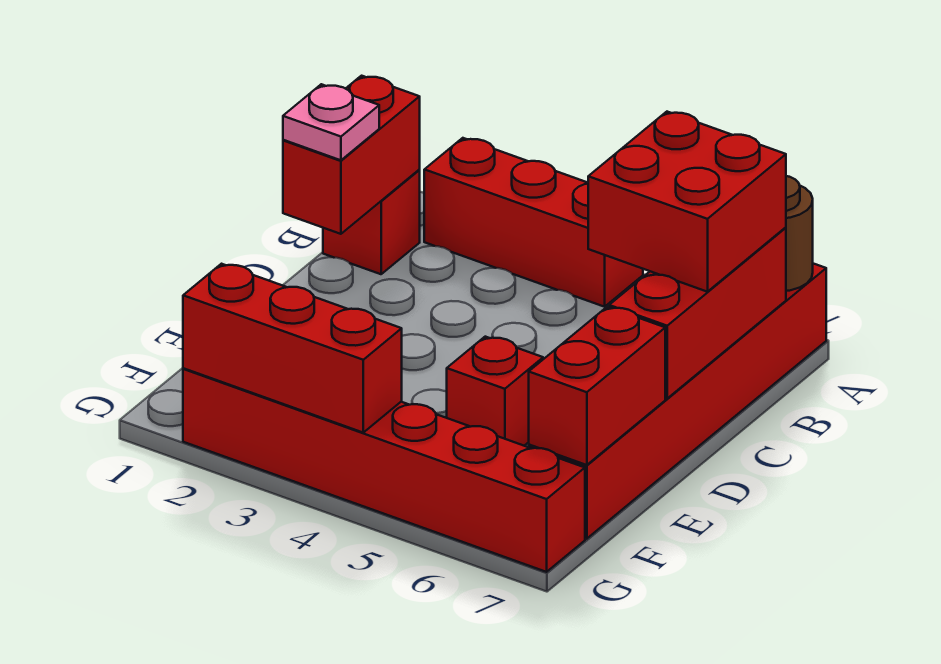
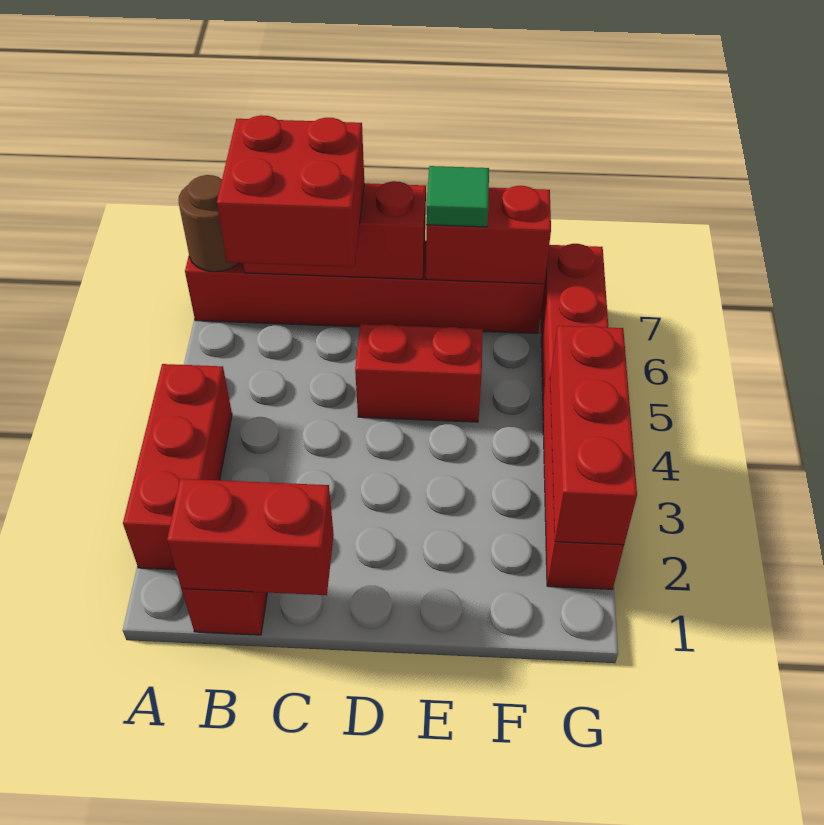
pink plate C1 level 3 -> none
red brick E5 level 1 -> red brick D5:E5 level 1
none -> green tile E7 level 3

